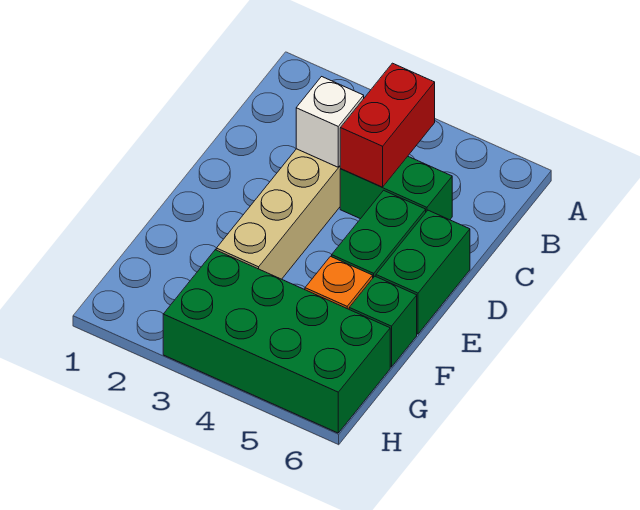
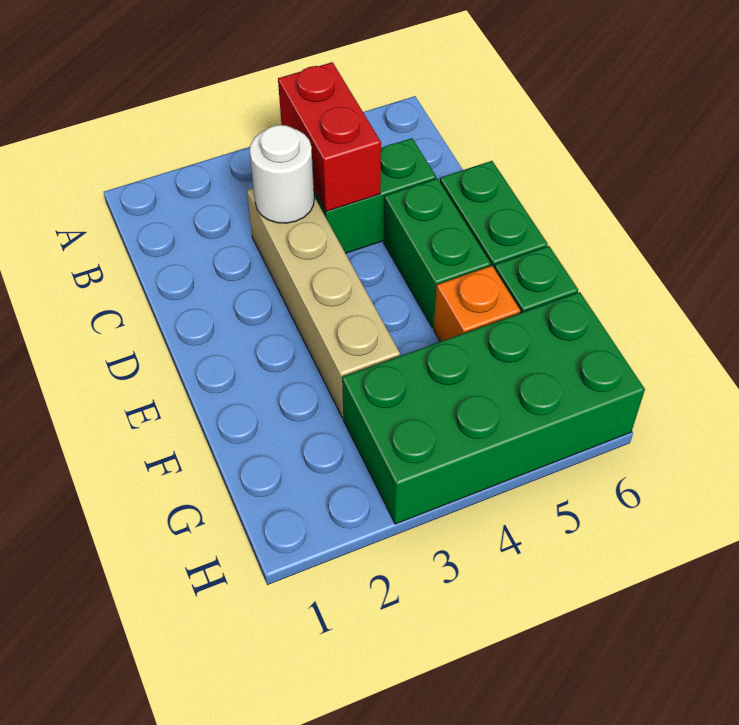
white brick C3 level 2 -> white round brick C3 level 2

